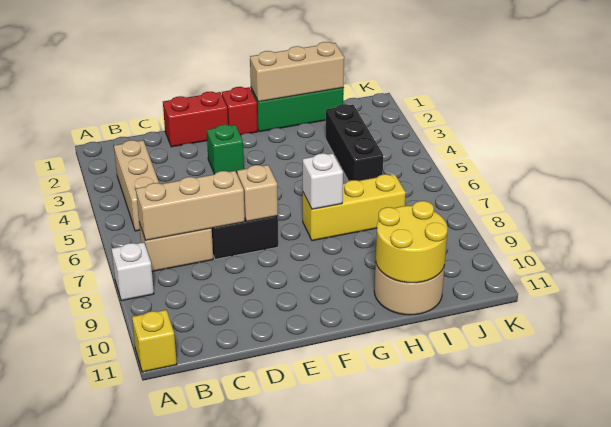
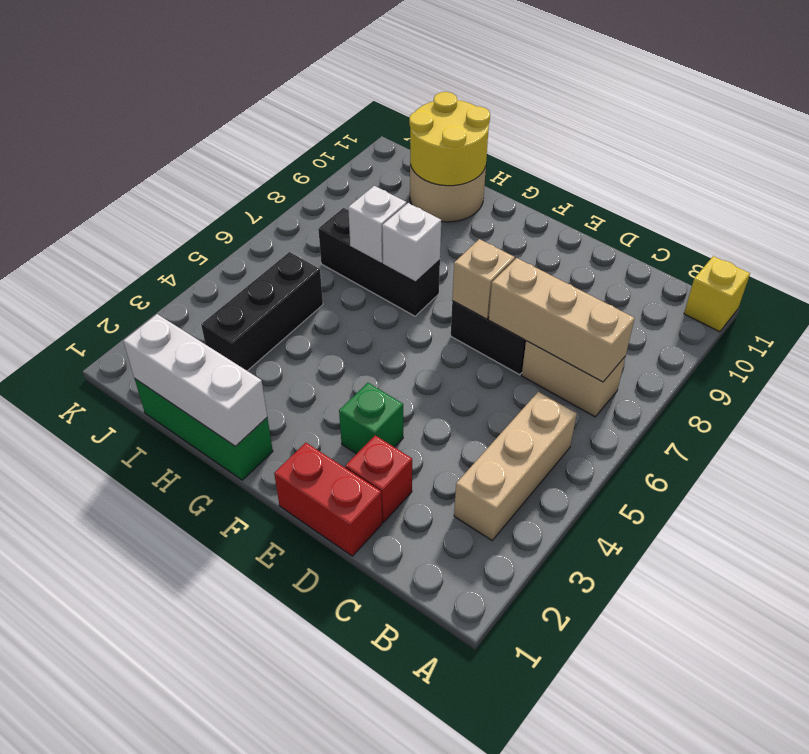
white brick A8 level 1 -> white brick H7 level 2
red brick F1 level 1 -> red brick D2 level 1
tan brick G1:I1 level 2 -> white brick G1:I1 level 2
yellow brick G7:I7 level 1 -> black brick G7:I7 level 1

